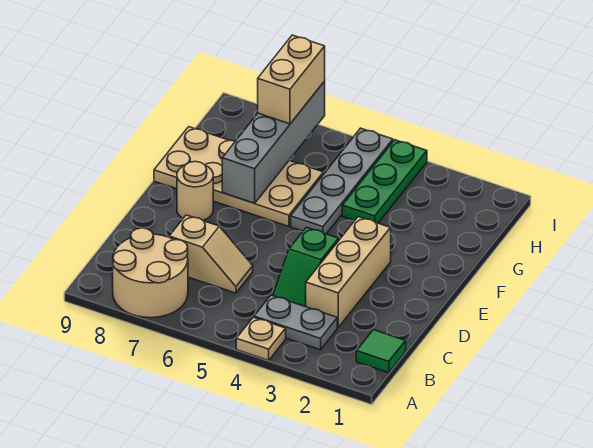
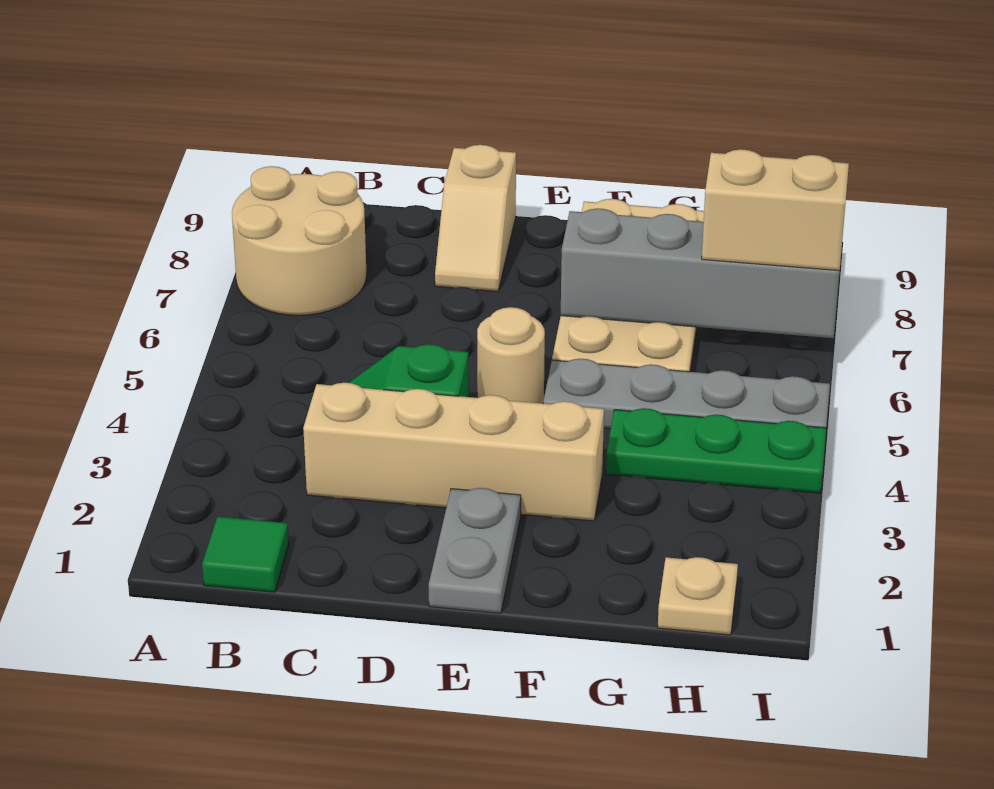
tan plate A4 level 1 -> tan plate H1 level 1
grey plate B3:B4 level 1 -> grey plate E1:E2 level 1
tan brick C3:E3 level 1 -> tan brick C3:F3 level 1
tan slope C6:C7 level 1 top 7 -> tan slope D8:D9 level 1 top 9
tan round brick E8 level 1 -> tan round brick E5 level 1

